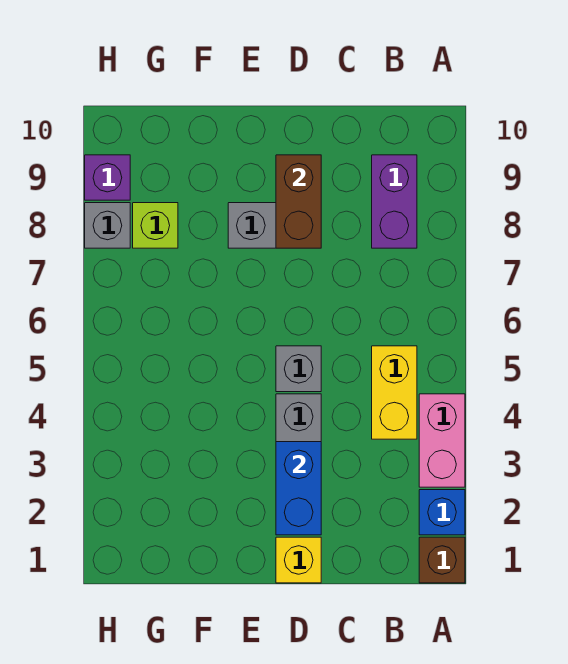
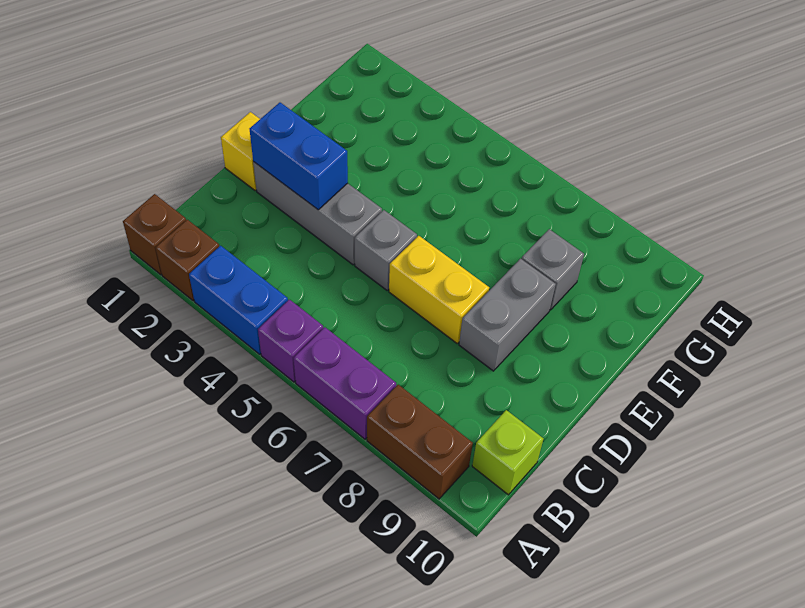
blue brick A2 level 1 -> brown brick A2 level 1
pink brick A3:A4 level 1 -> blue brick A3:A4 level 1
yellow brick B4:B5 level 1 -> yellow brick D6:D7 level 1
purple brick B8:B9 level 1 -> purple brick A6:A7 level 1
brown brick D8:D9 level 2 -> brown brick A8:A9 level 1
lime brick G8 level 1 -> lime brick B10 level 1
grey brick H8 level 1 -> grey brick F8 level 1
purple brick H9 level 1 -> purple brick A5 level 1

